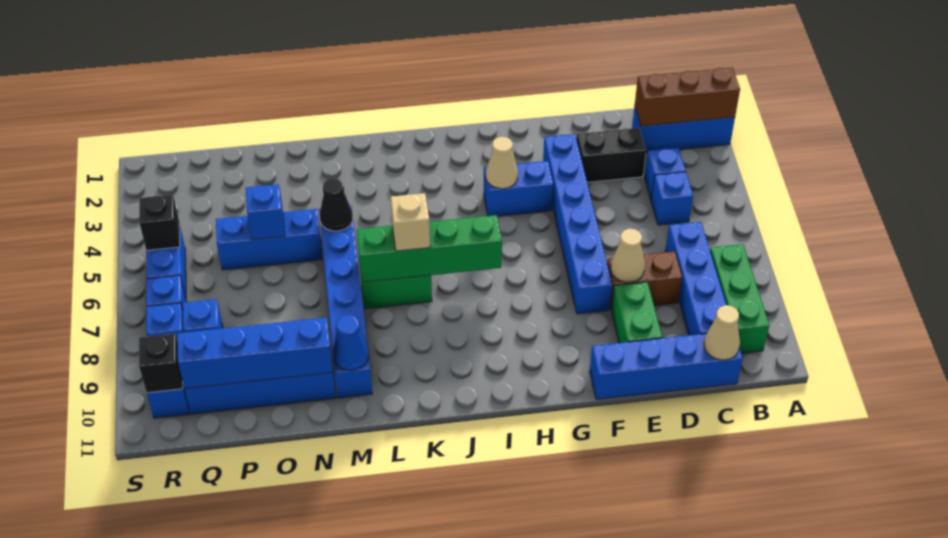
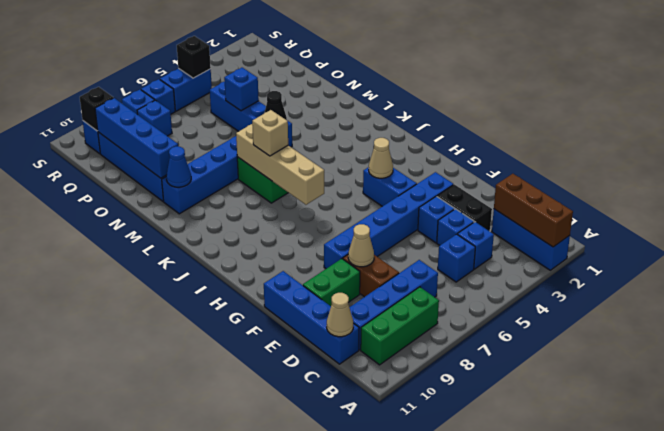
none -> blue brick D4 level 1
none -> blue brick E4 level 1
green brick I7:L7 level 2 -> tan brick I7:L7 level 2

